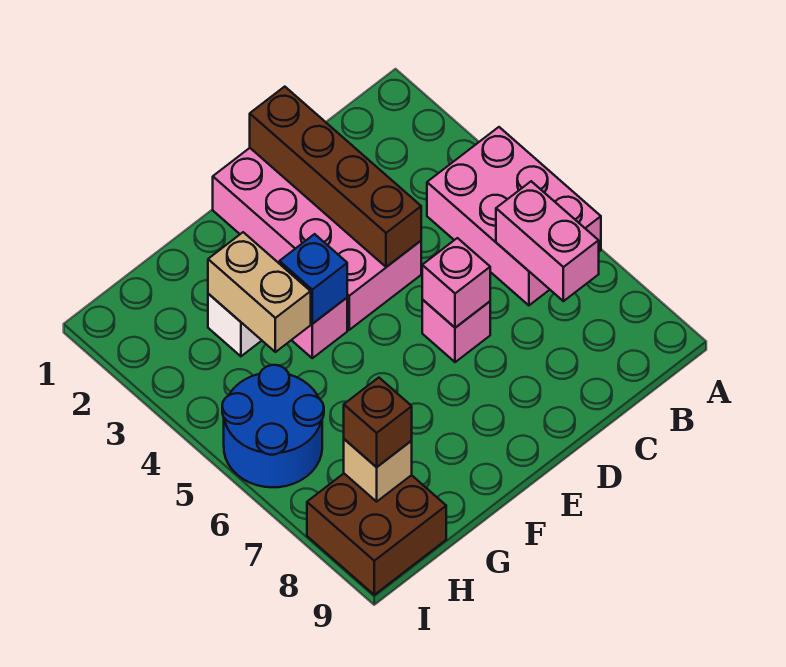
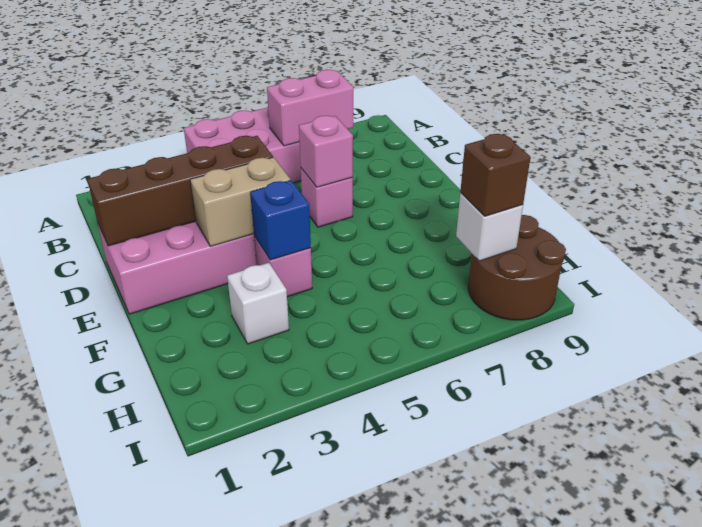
tan brick G3:G4 level 2 -> tan brick E3:E4 level 2
blue round brick H5:I6 level 1 -> none
brown brick H8:I9 level 1 -> brown round brick H8:I9 level 1
tan brick H8 level 2 -> white brick H8 level 2

